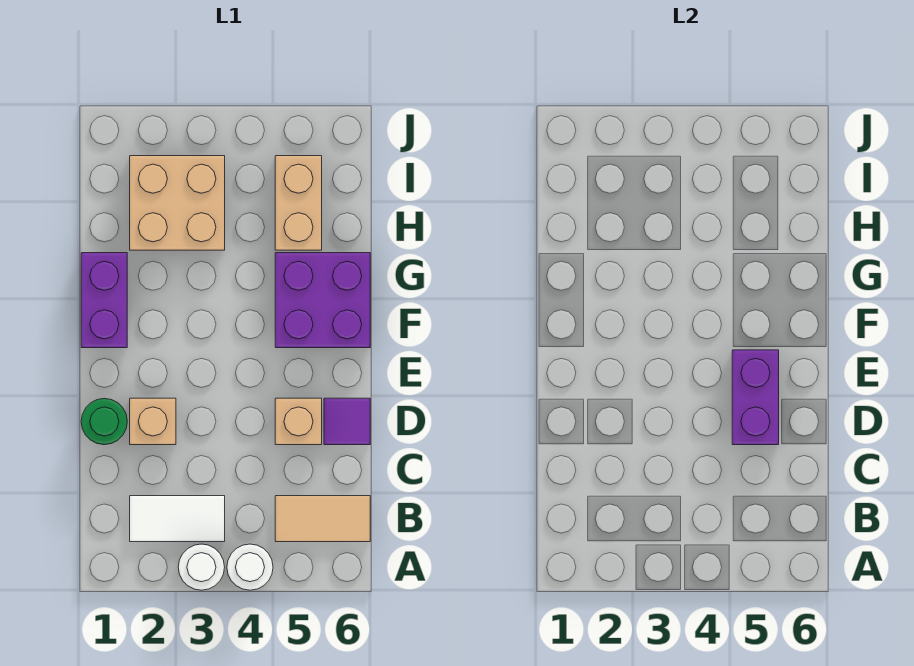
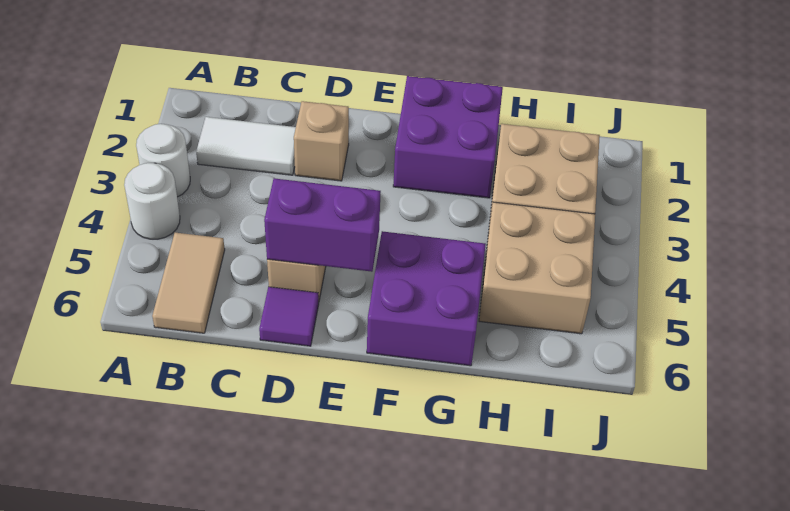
white tile B2:B3 level 1 -> white tile B2:C2 level 1
green round brick D1 level 1 -> none
purple brick F1:G1 level 1 -> purple brick F1:G2 level 1
tan brick H5:I5 level 1 -> tan brick H4:I5 level 1

